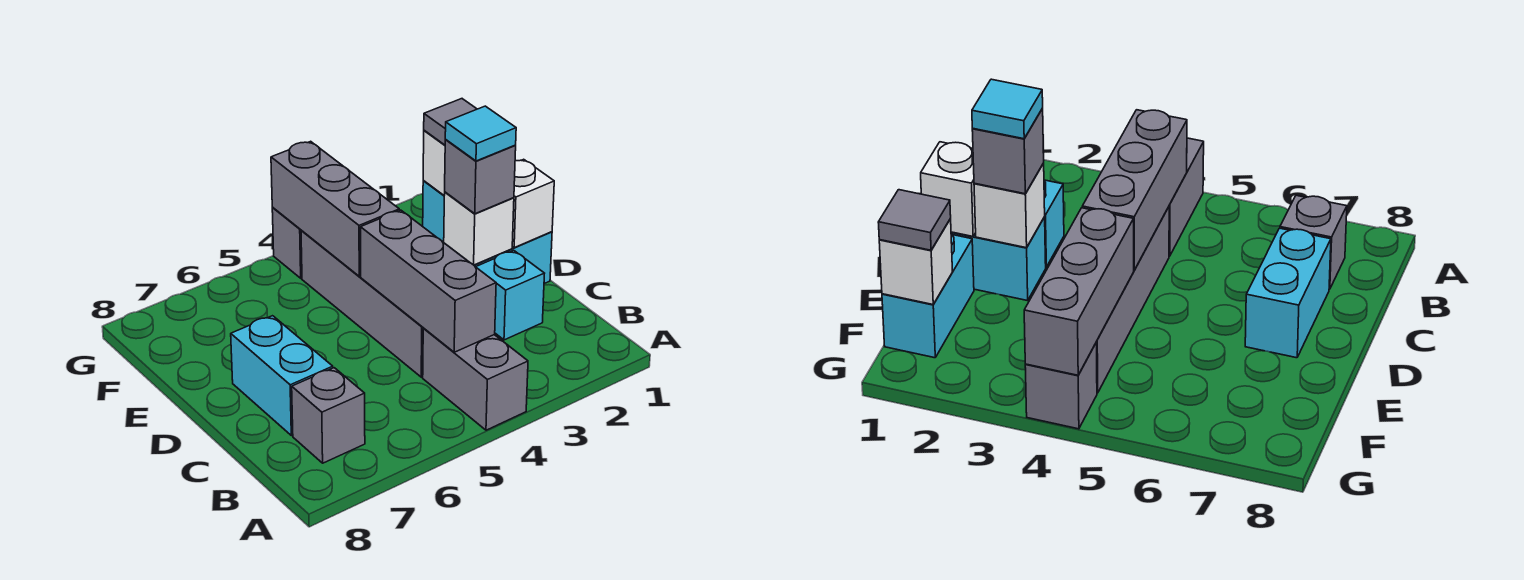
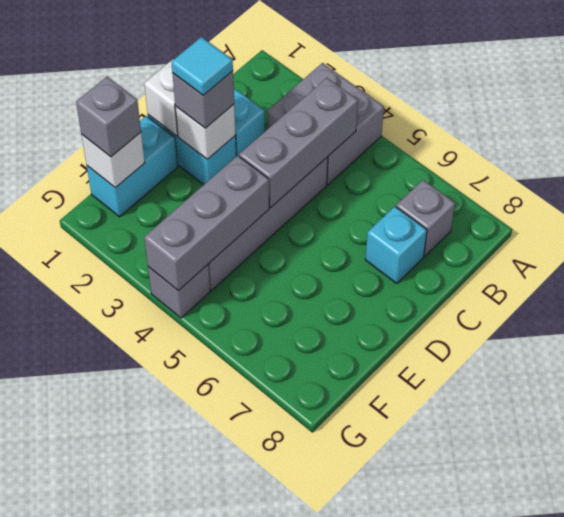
grey brick A4:B4 level 1 -> grey brick A3:B4 level 1
cyan brick C7:D7 level 1 -> cyan brick C7 level 1
grey tile F1 level 3 -> grey brick F1 level 3

